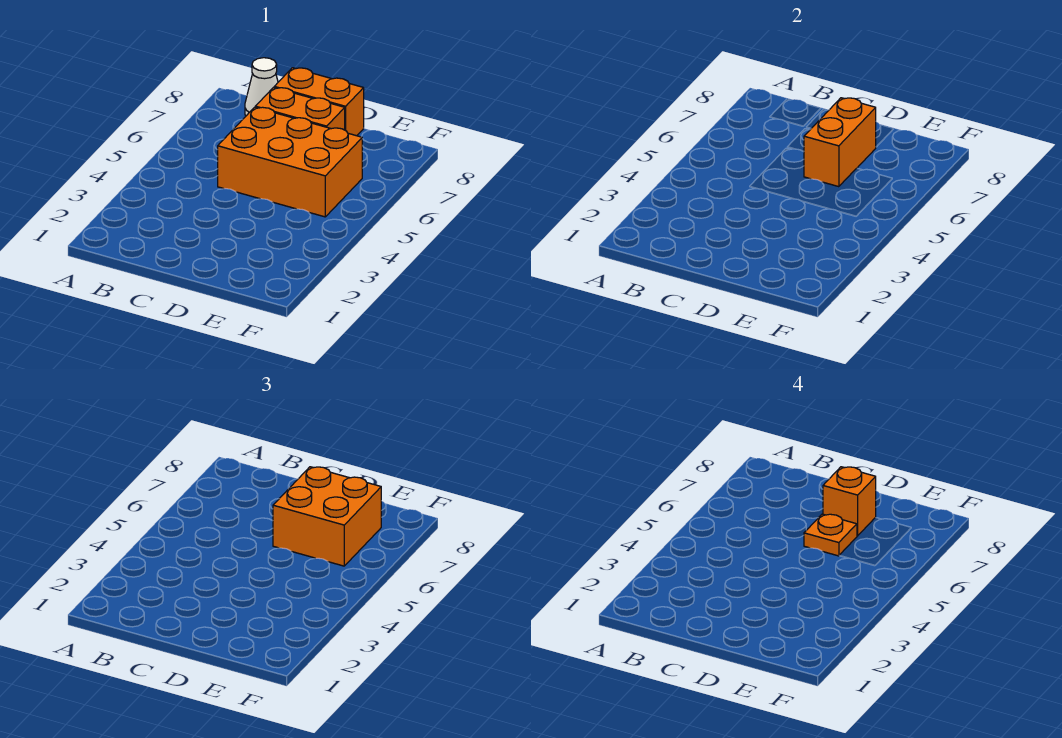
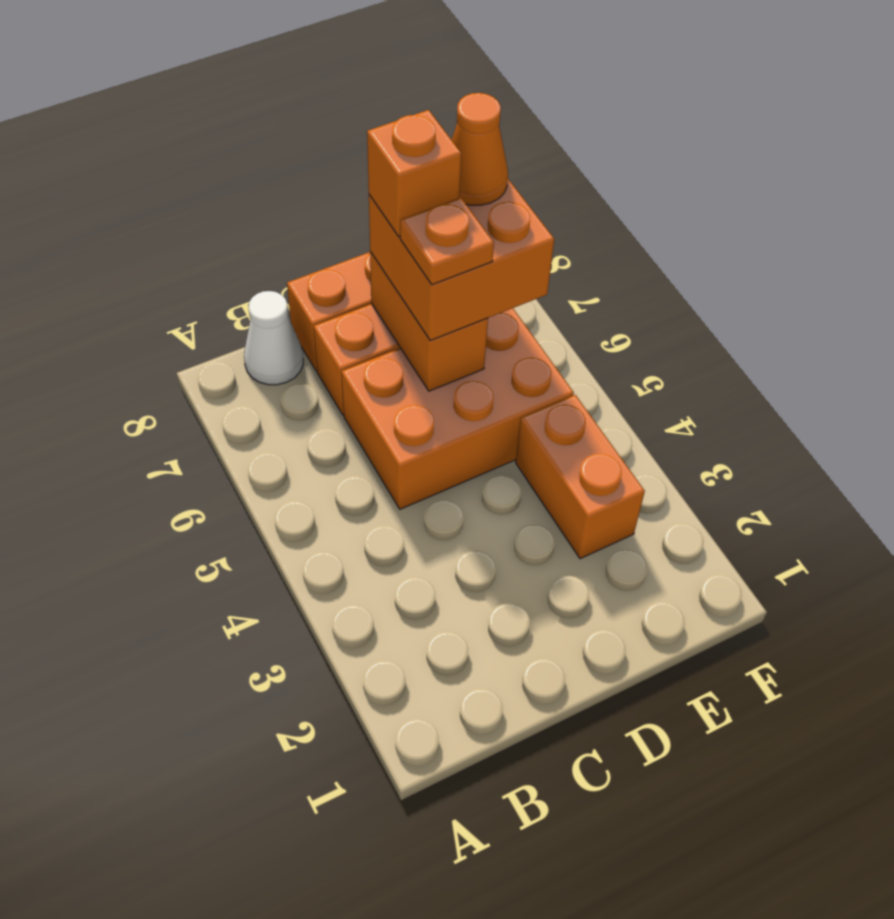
none -> orange brick E3:E4 level 1
none -> orange cone E7 level 4

